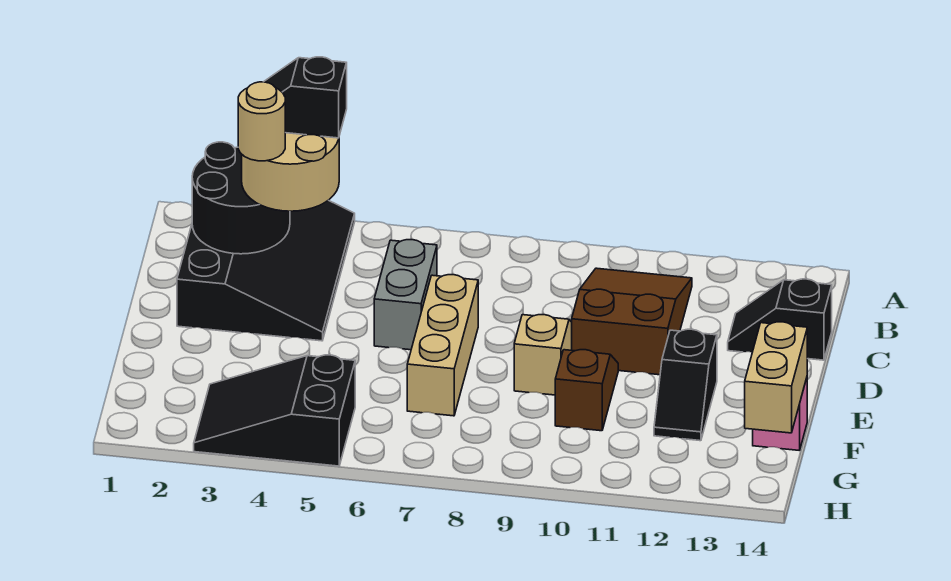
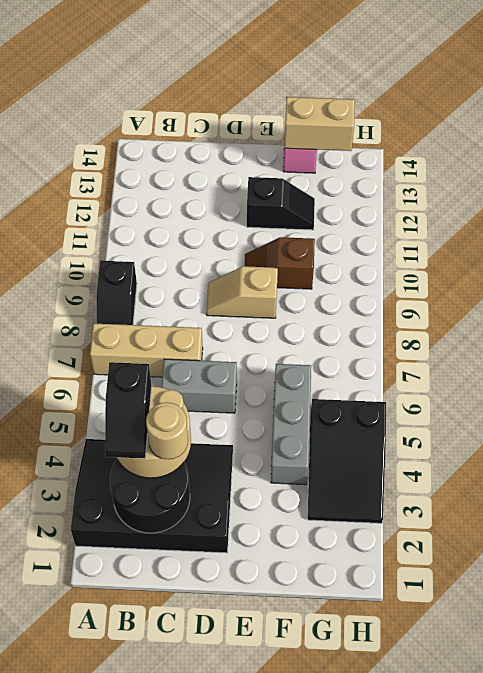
brown slope B10:D11 level 1 top D -> none
black slope C13:C14 level 1 top 14 -> black slope A8:A9 level 1 top 9
tan brick D7:F7 level 1 -> tan brick A7:C7 level 1
none -> grey brick F4:F6 level 1

